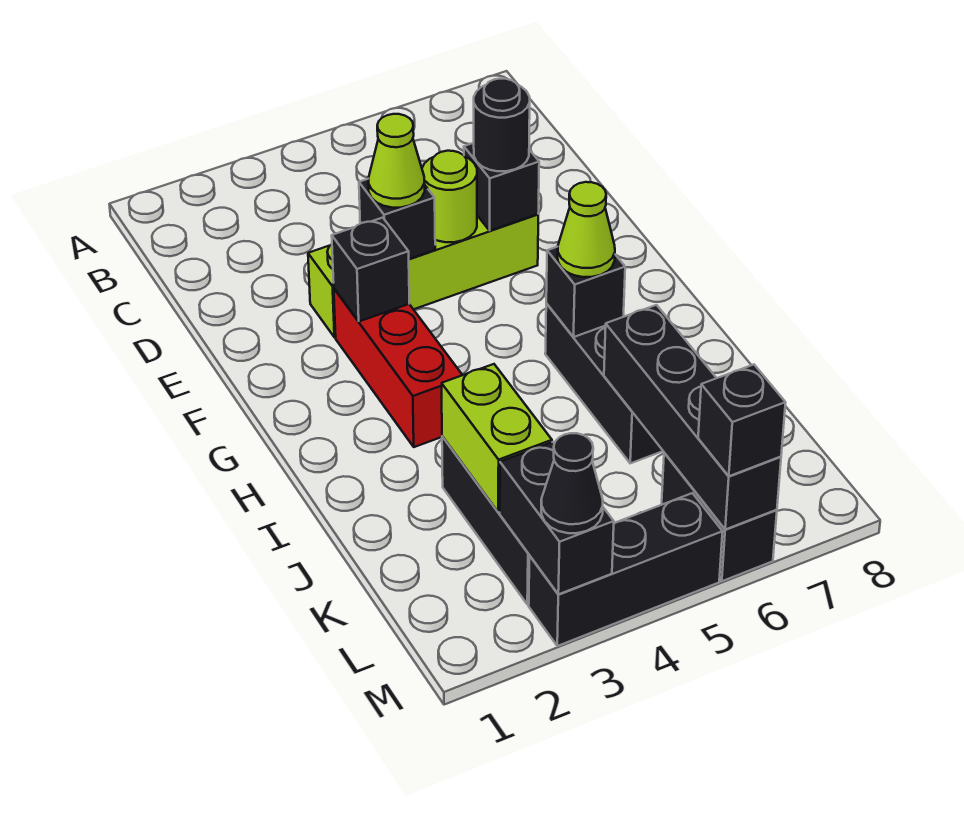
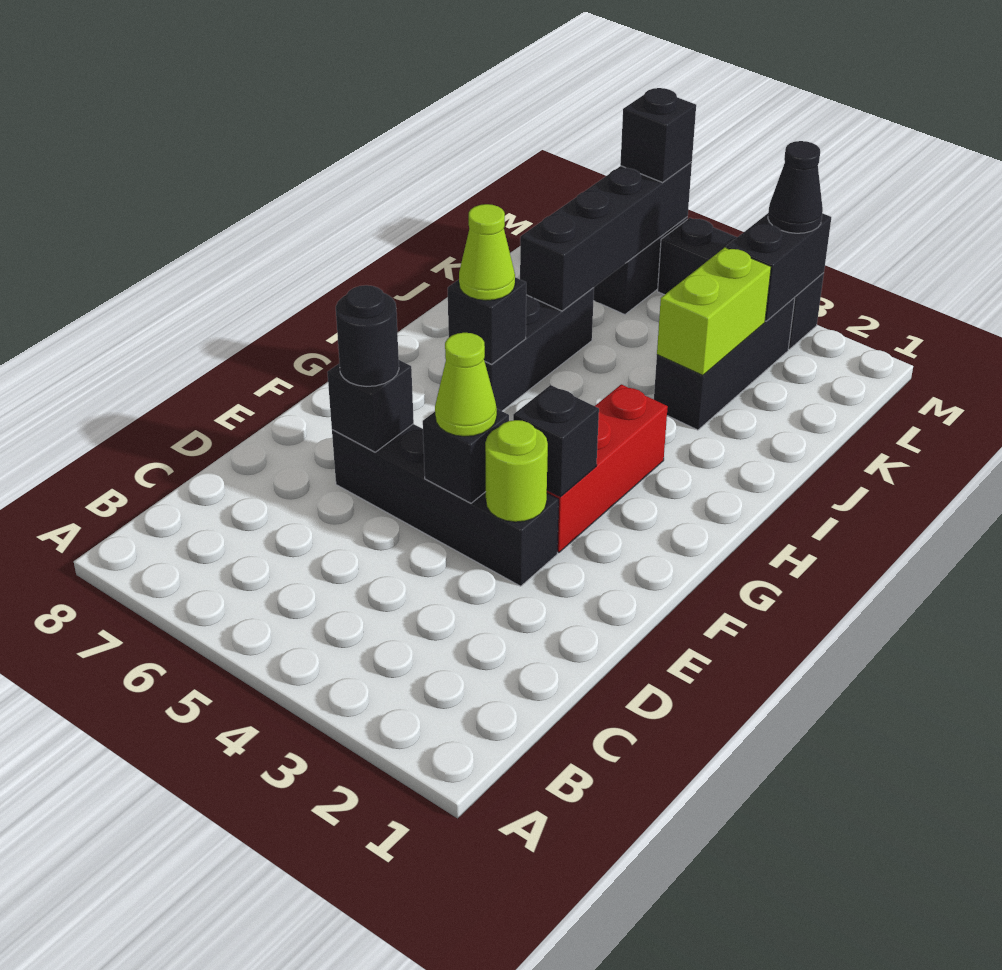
lime brick E3:E6 level 1 -> black brick E3:E6 level 1
lime round brick E5 level 2 -> lime round brick E3 level 2

